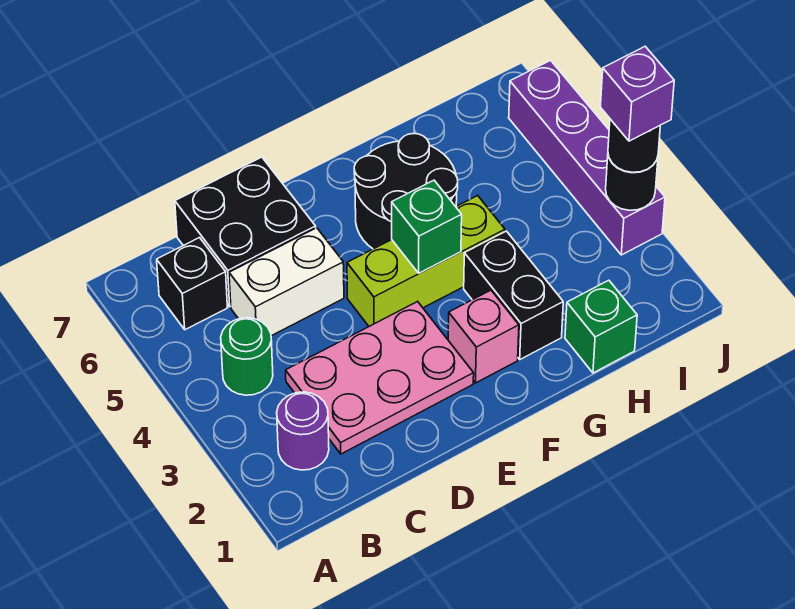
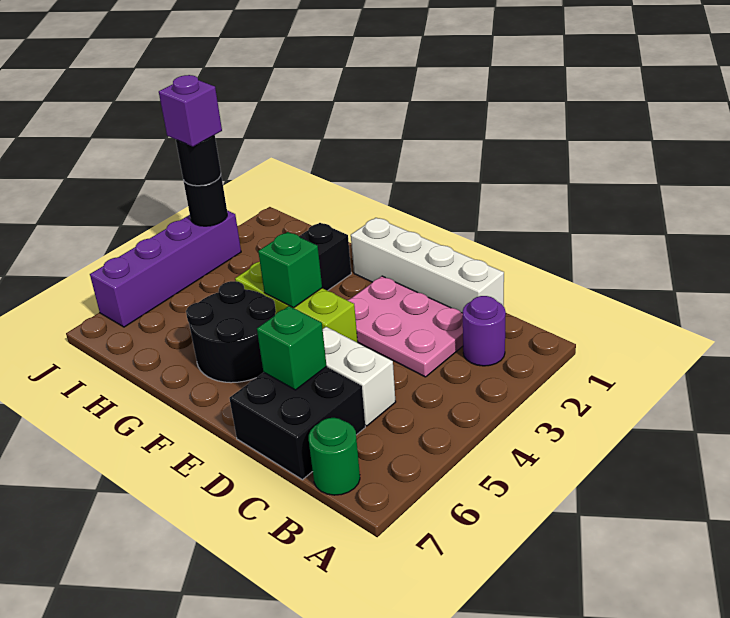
green round brick B4 level 1 -> green round brick B7 level 1
black brick B6 level 1 -> none
none -> white brick C1:F1 level 1
pink brick F2 level 1 -> none
green brick H1 level 1 -> green brick D6 level 2

